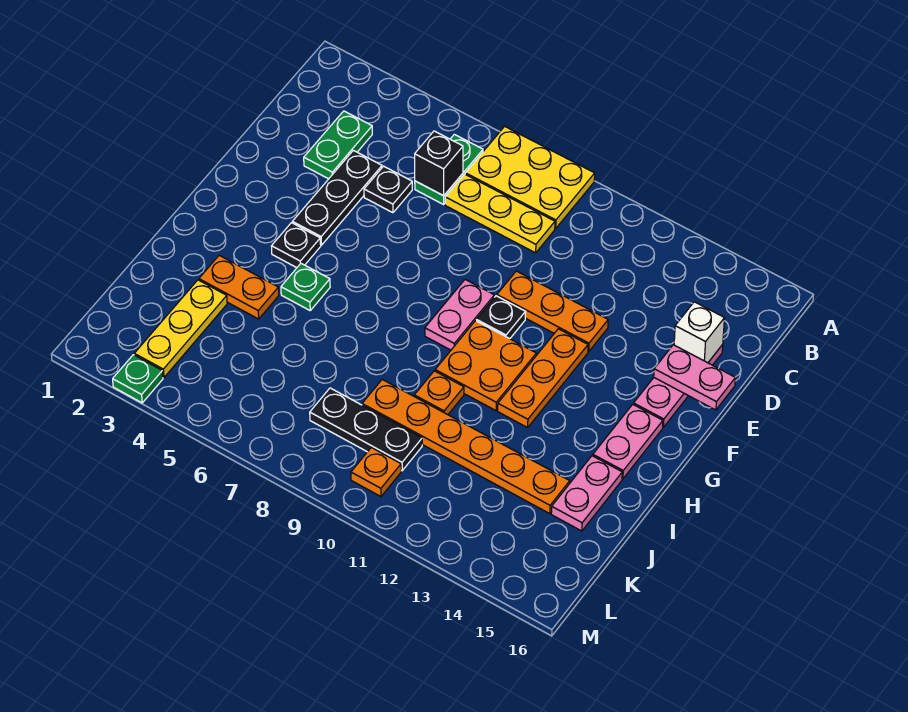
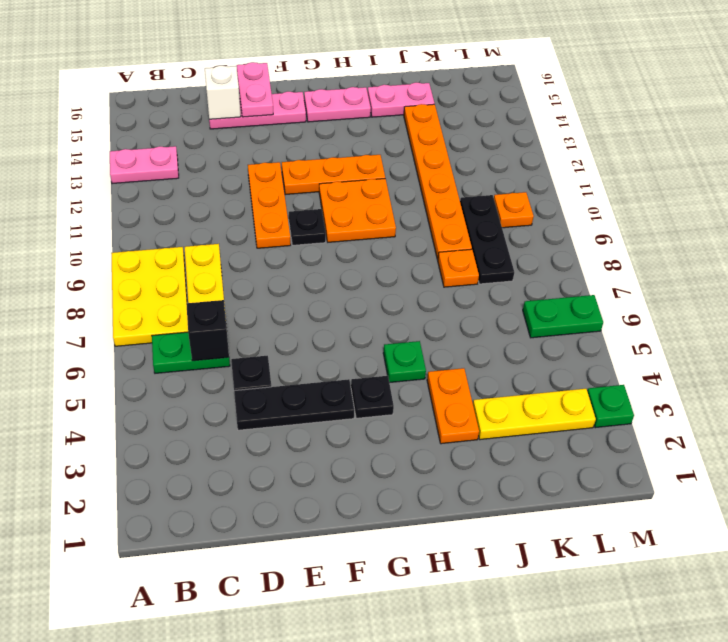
green plate C3:D3 level 1 -> green plate L6:M6 level 1
pink plate F9:G9 level 1 -> pink plate A13:B13 level 1
orange plate I10 level 1 -> orange plate J8 level 1

